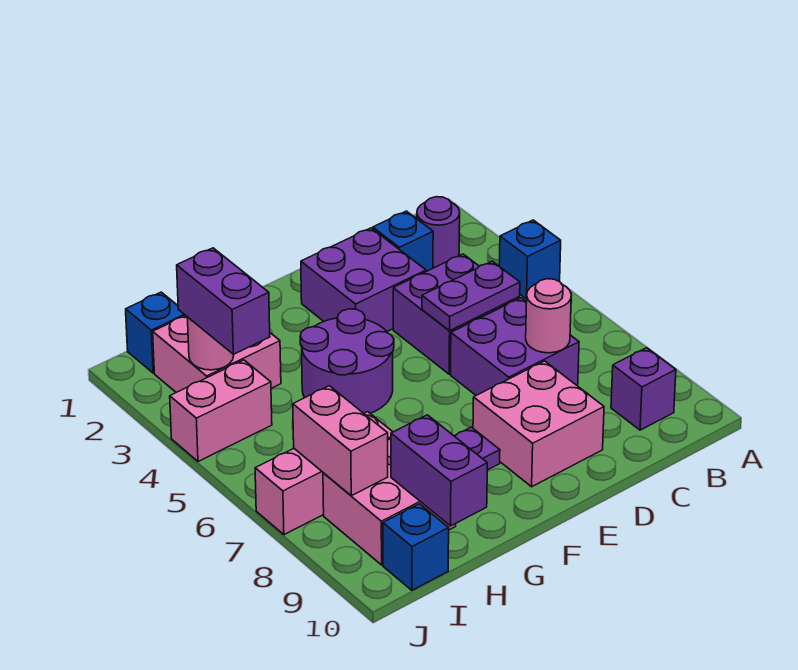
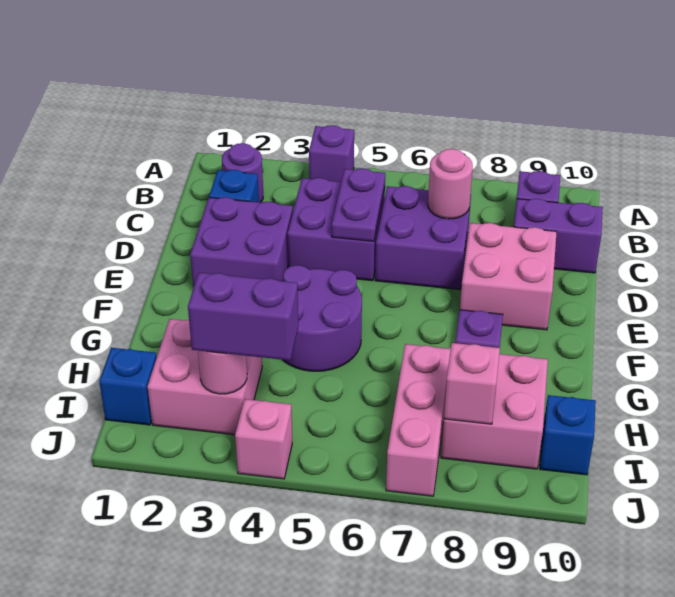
blue brick A4 level 1 -> purple brick A4 level 1
purple brick H9:H10 level 2 -> purple brick C9:C10 level 1
pink brick I4:J4 level 1 -> pink brick J4 level 1
pink brick I7:I8 level 2 -> pink brick I8 level 2

